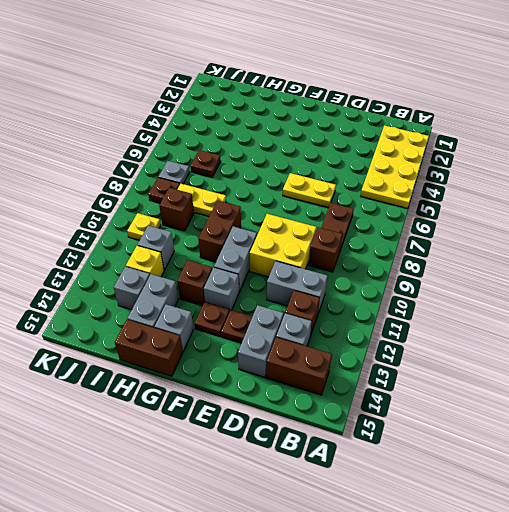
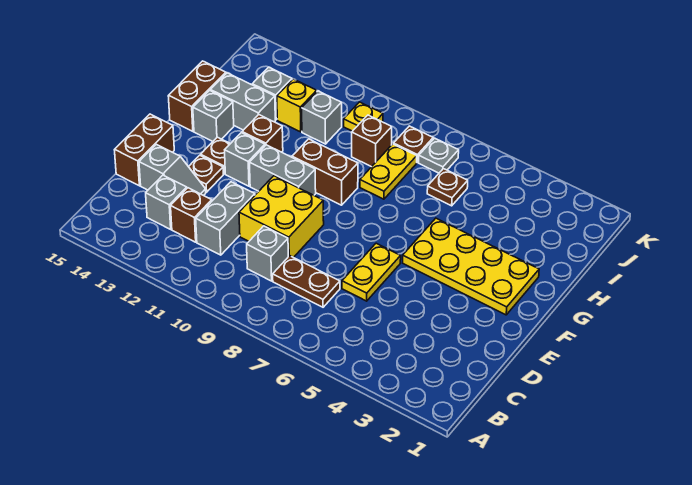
yellow plate A2:B5 level 1 -> yellow plate F2:G5 level 1
brown brick B14:C14 level 1 -> brown brick D15:E15 level 1
brown brick C9 level 1 -> grey brick C9 level 1
grey brick D13:D14 level 1 -> grey slope D13:D14 level 1 top 14

